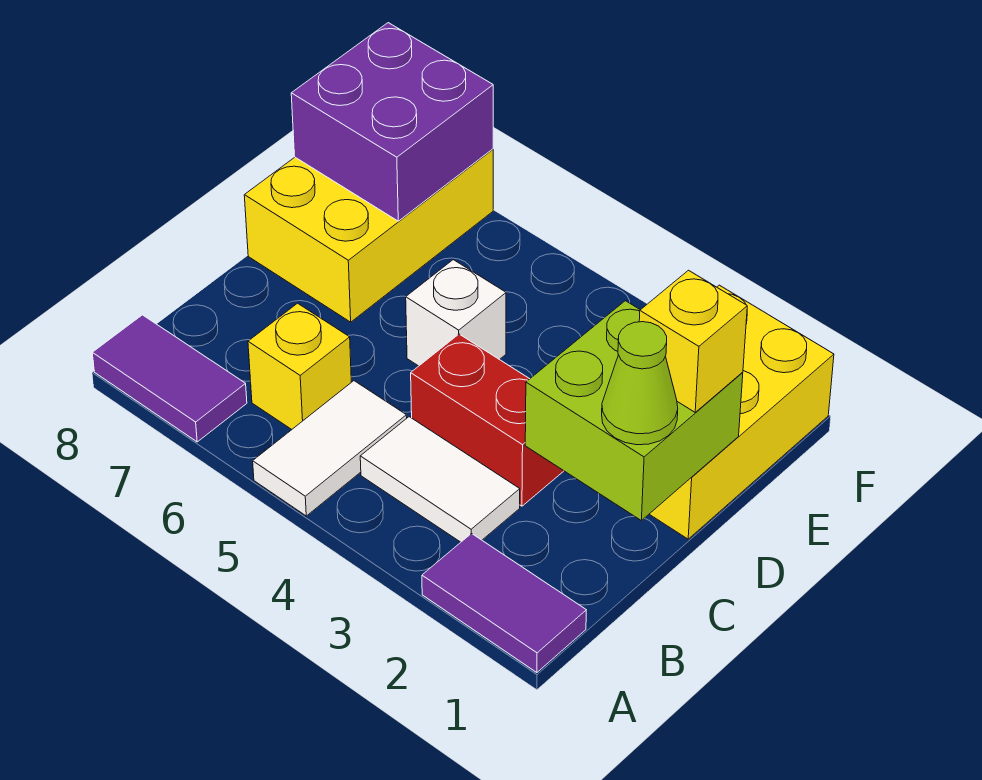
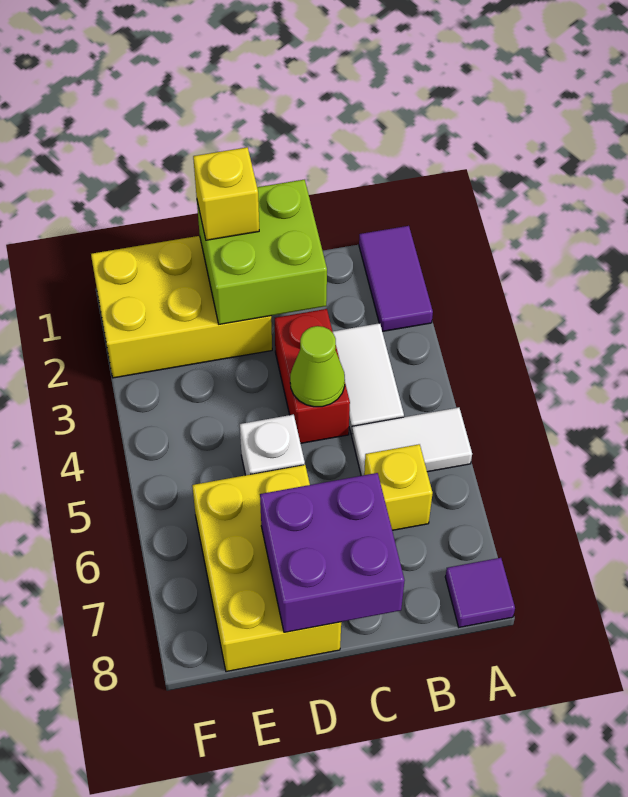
purple tile A7:A8 level 1 -> purple tile A8 level 1
lime cone C1 level 3 -> lime cone C4 level 2
yellow brick D7:F8 level 1 -> yellow brick D6:E8 level 1
purple brick E7:F8 level 2 -> purple brick C7:D8 level 2

